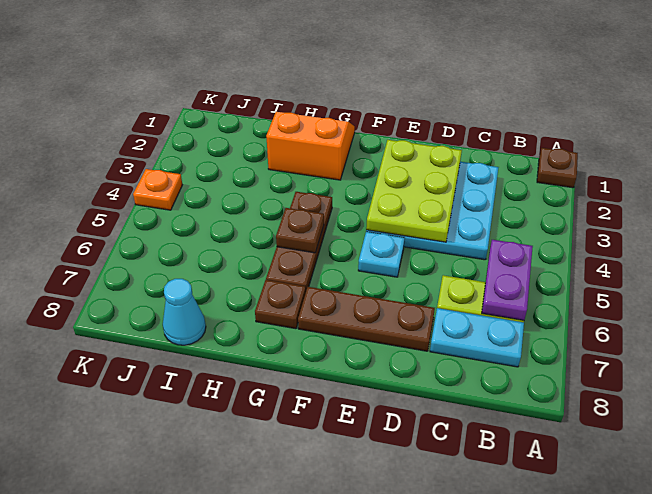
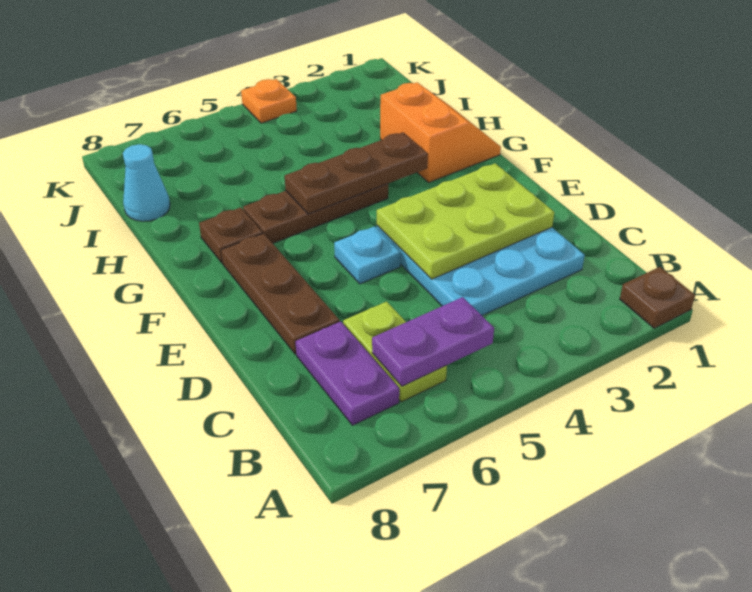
cyan plate B7:C7 level 1 -> purple plate B7:C7 level 1
brown plate G5 level 2 -> brown plate G3:G5 level 2

